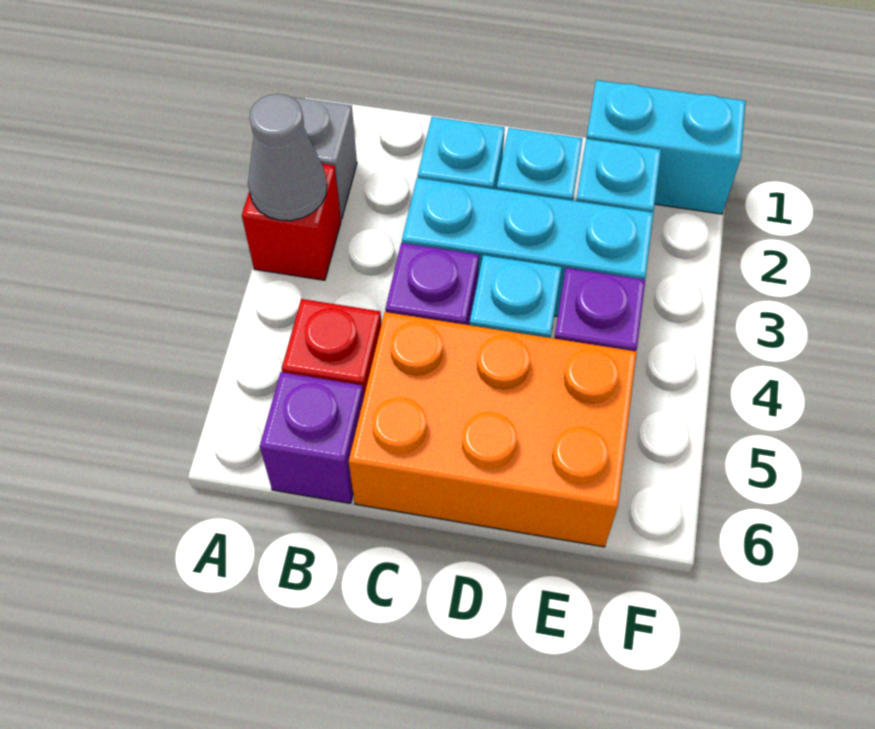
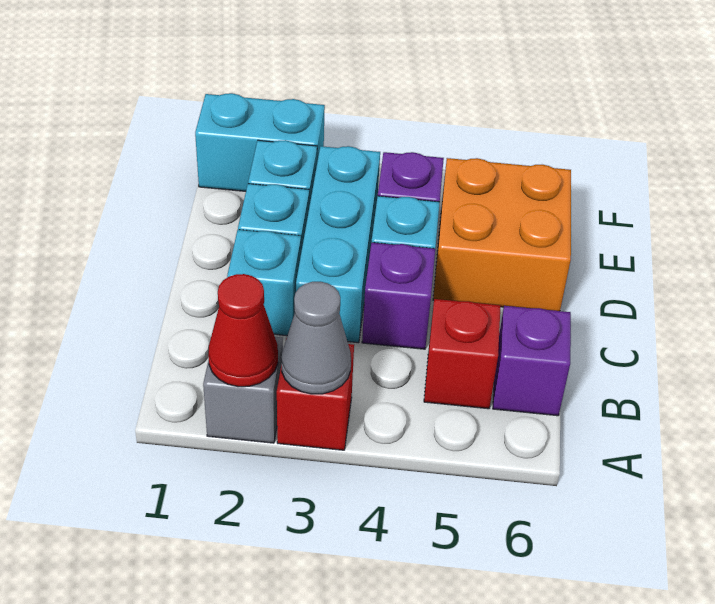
none -> red cone A2 level 2
orange brick C5:E6 level 1 -> orange brick D5:E6 level 1
cyan brick E1:F1 level 1 -> cyan brick F1:F2 level 1

